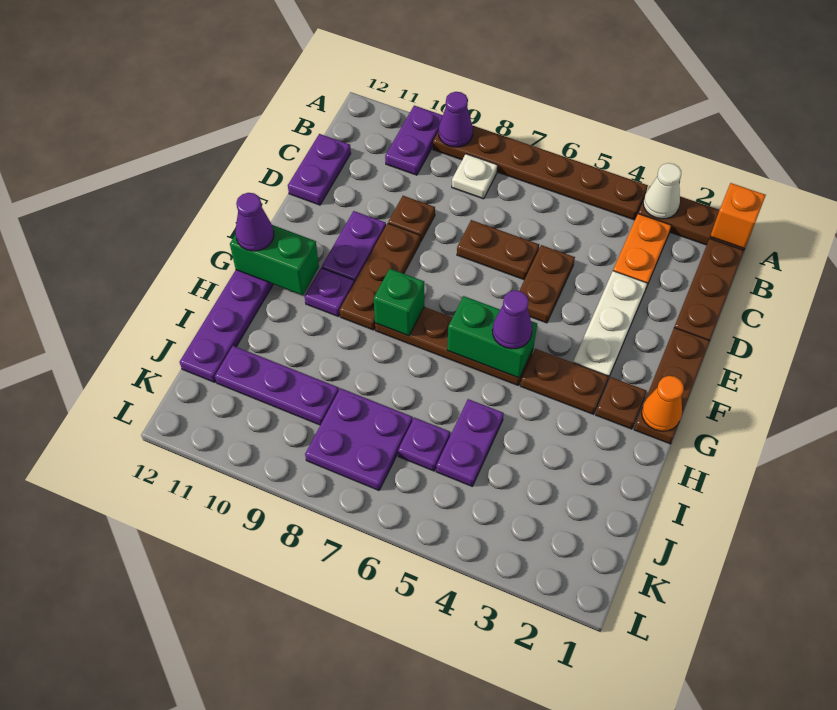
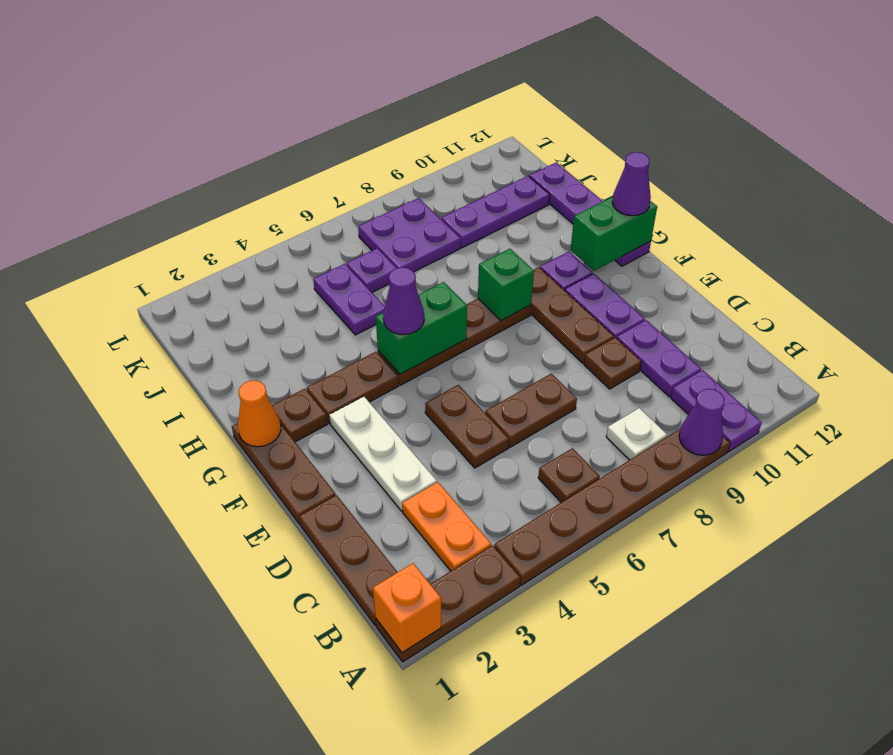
white cone A3 level 2 -> none
none -> brown plate B6 level 1
purple plate C12:D12 level 1 -> purple plate C10:D10 level 1

